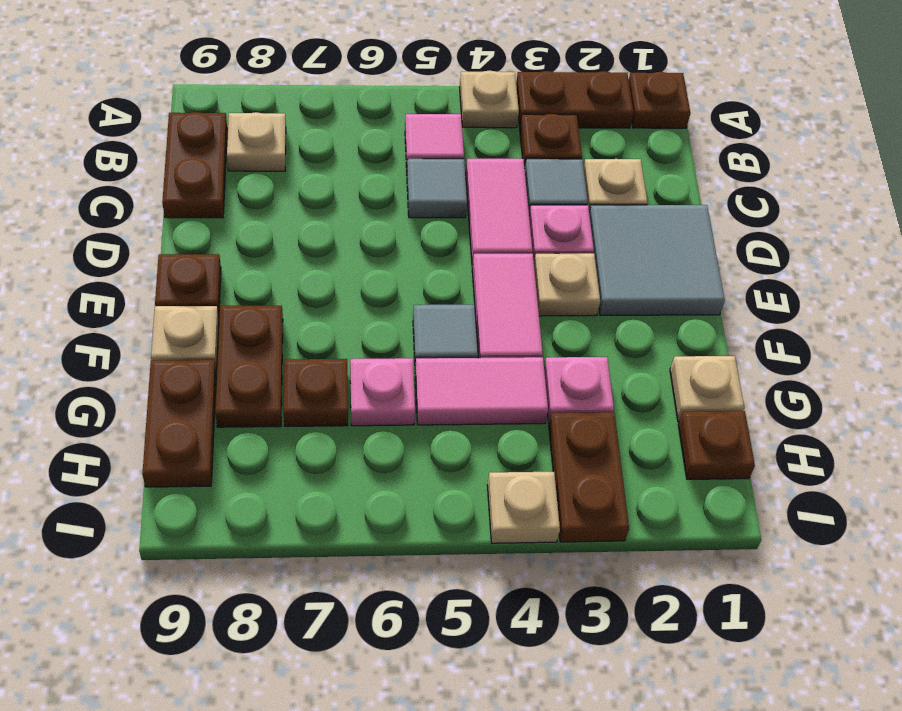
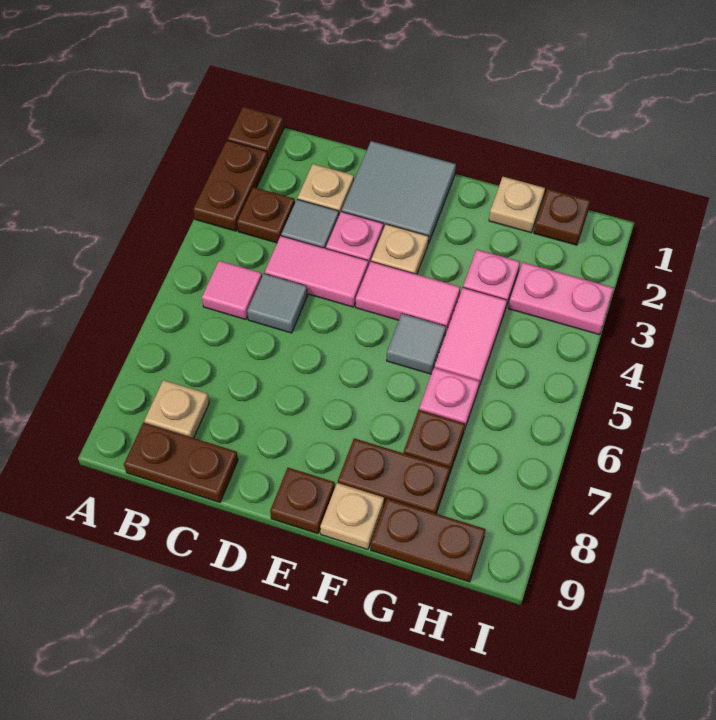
tan plate A4 level 1 -> none
brown plate H3:I3 level 1 -> pink plate H3:I3 level 1
tan plate I4 level 1 -> none

